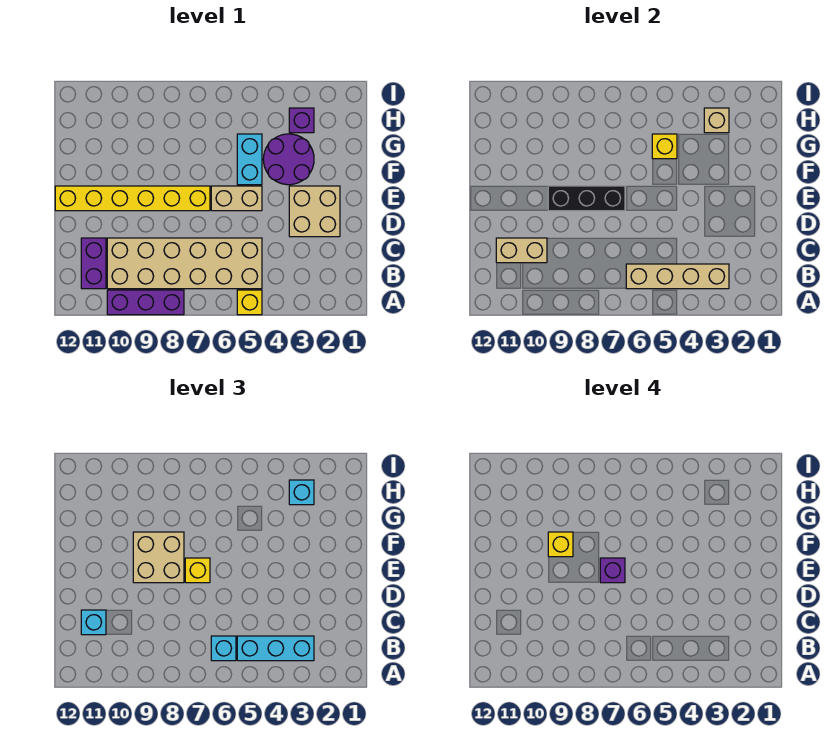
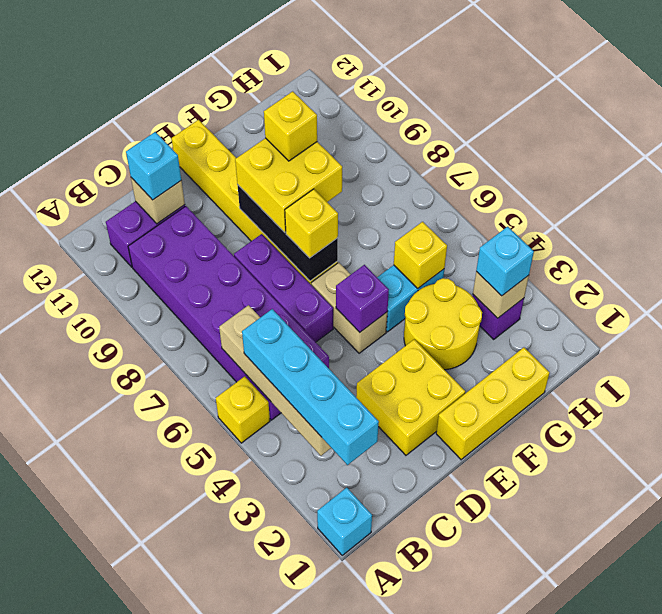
purple brick A8:A10 level 1 -> purple brick D6:D8 level 1
cyan brick B3:B5 level 3 -> cyan brick B2:B5 level 3
tan brick B5:C10 level 1 -> purple brick B5:C10 level 1
cyan brick B6 level 3 -> cyan brick A1 level 1
tan brick C10:C11 level 2 -> tan brick C11 level 2
tan brick D2:E3 level 1 -> yellow brick D2:E3 level 1
none -> yellow brick E1:G1 level 1
purple brick E7 level 4 -> purple brick E5 level 2
tan brick E8:F9 level 3 -> yellow brick E8:F9 level 3
purple round brick F3:G4 level 1 -> yellow round brick F3:G4 level 1

